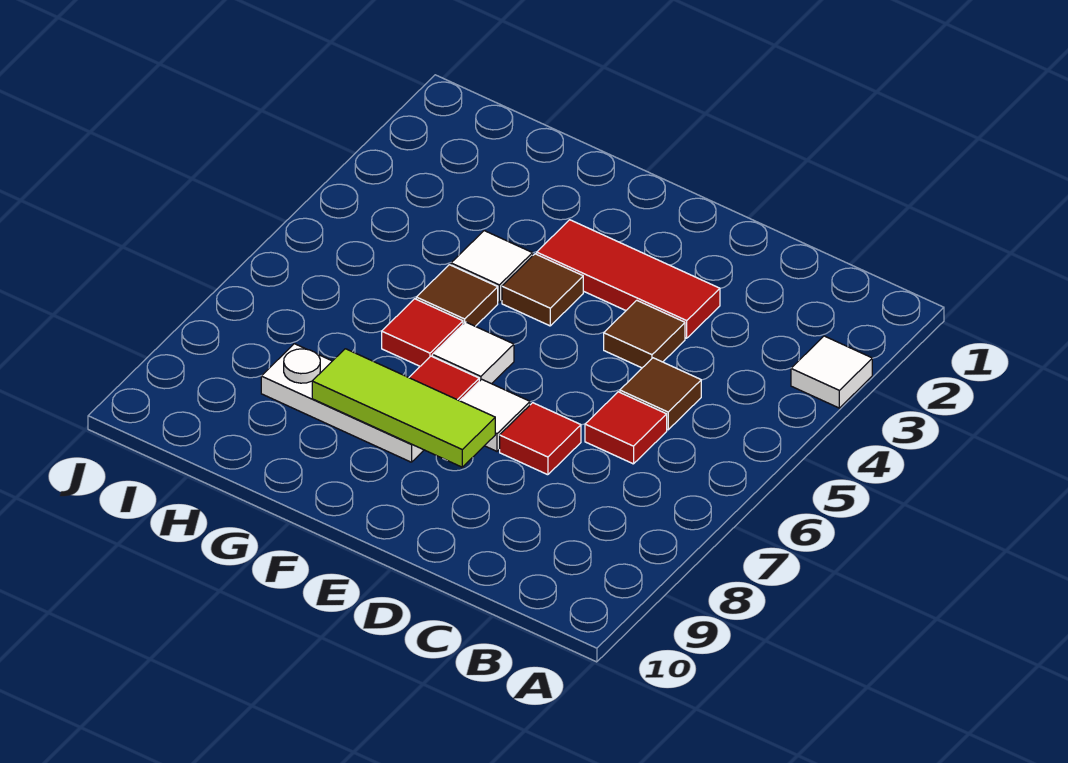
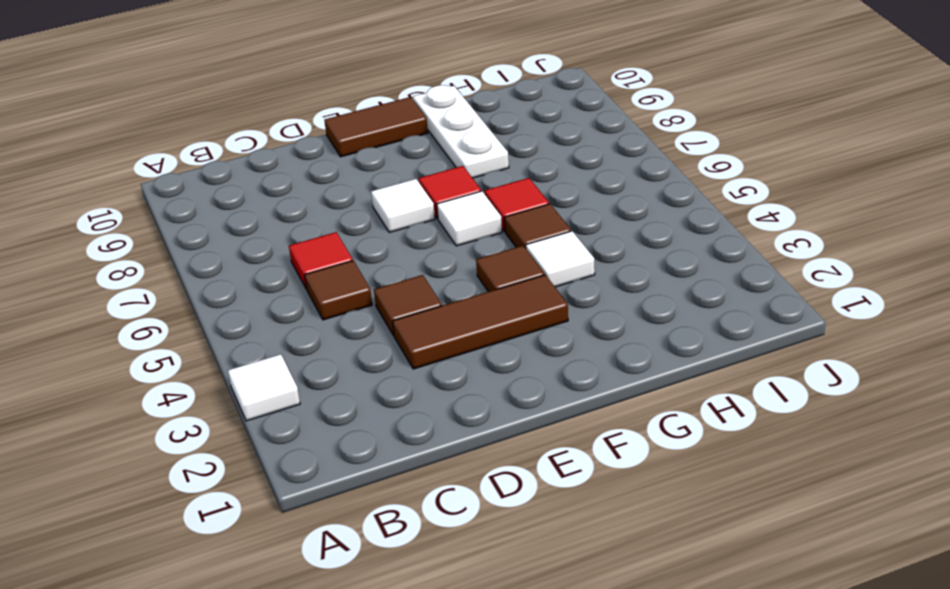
red tile D3:F3 level 1 -> brown tile D3:F3 level 1
red tile D7 level 1 -> none
lime tile E8:G8 level 2 -> none
none -> brown tile E10:F10 level 1
white plate F8:H8 level 1 -> white plate G8:G10 level 1

